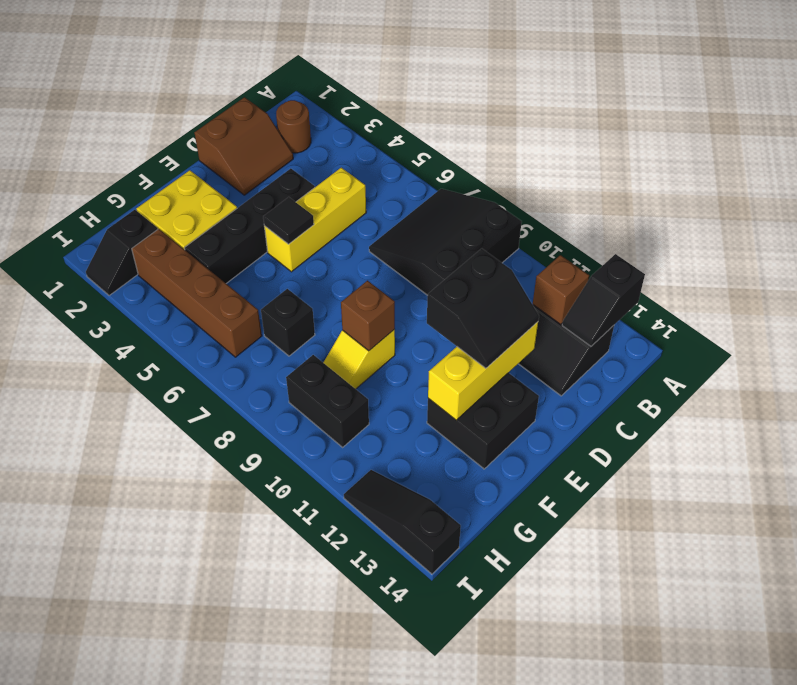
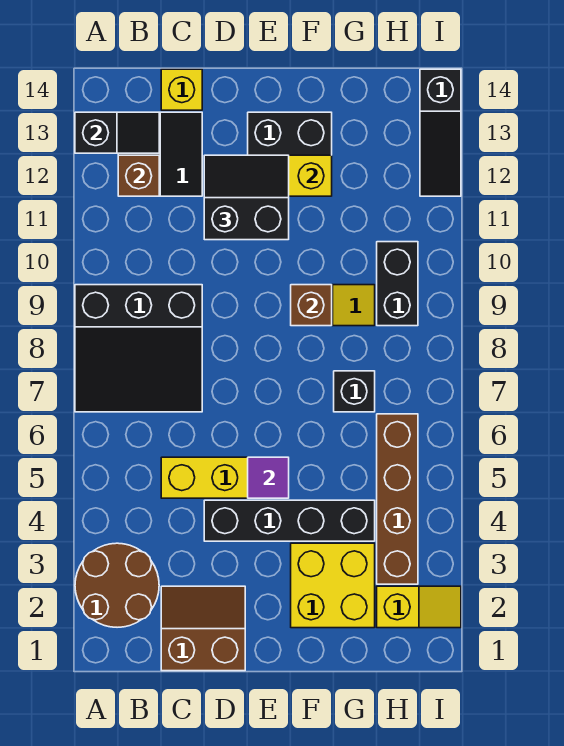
brown round brick B2 level 1 -> brown round brick A2:B3 level 1
none -> yellow brick C14 level 1
black tile E5 level 2 -> purple tile E5 level 2
black slope H2:I2 level 1 top H -> yellow slope H2:I2 level 1 top H

